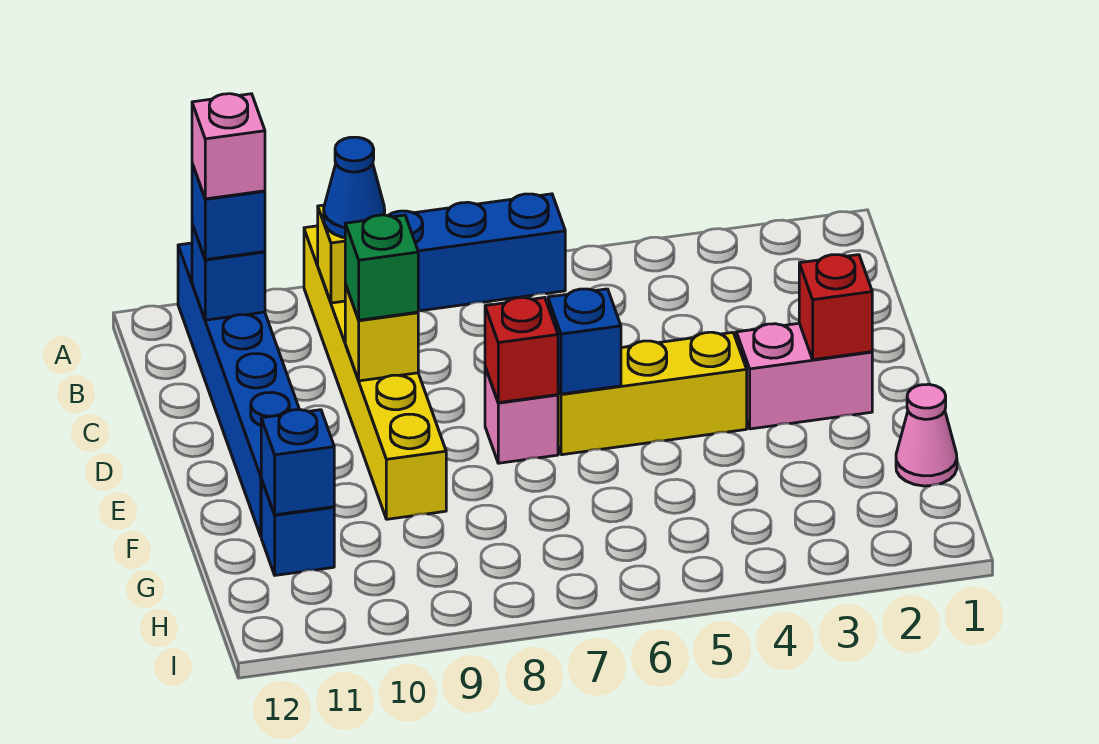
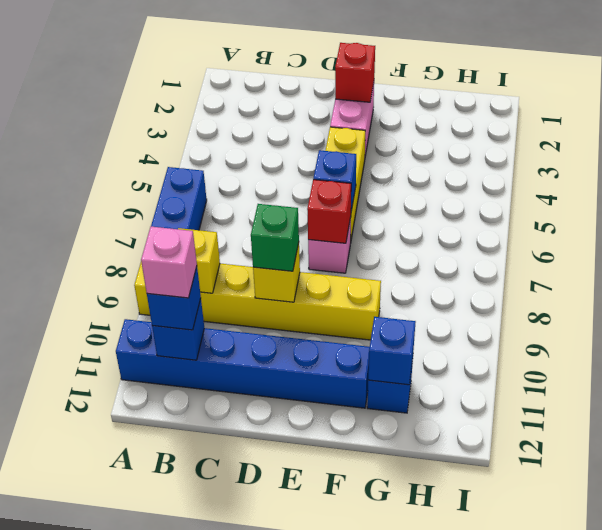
blue cone B9 level 3 -> none
pink cone G1 level 1 -> none

